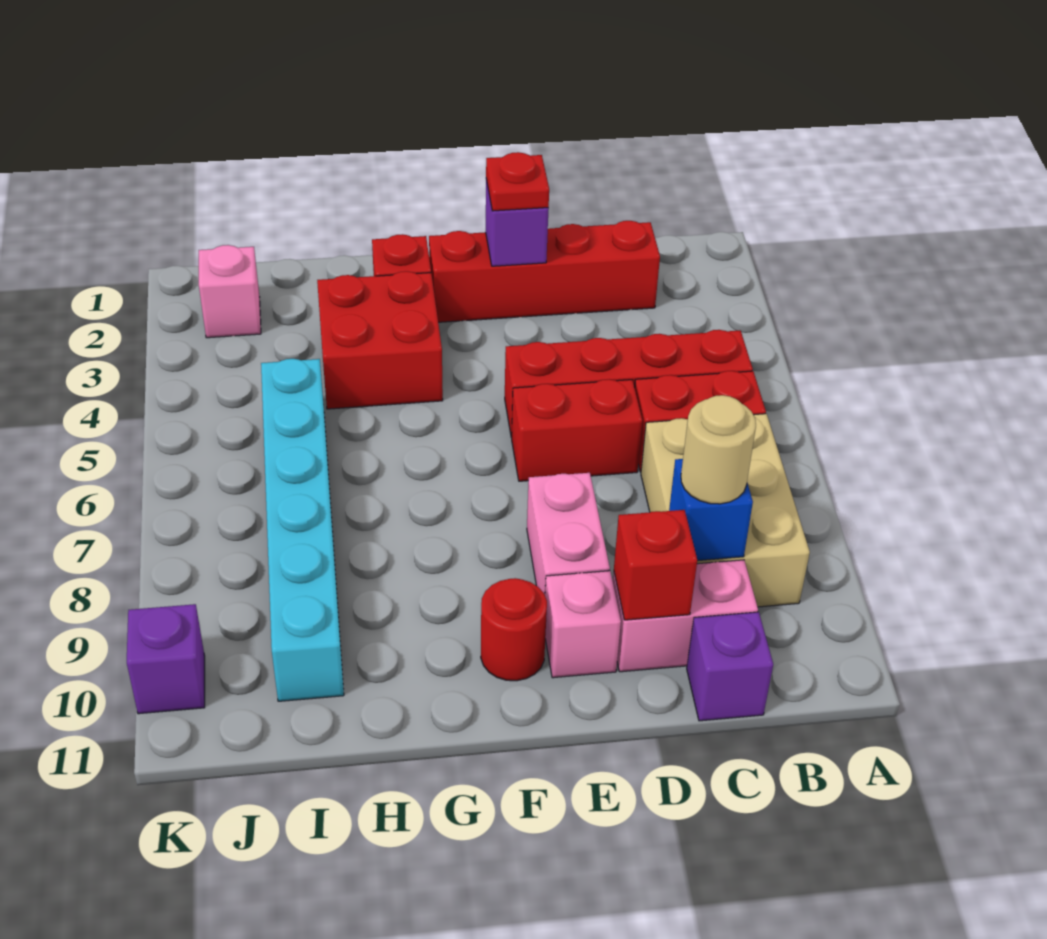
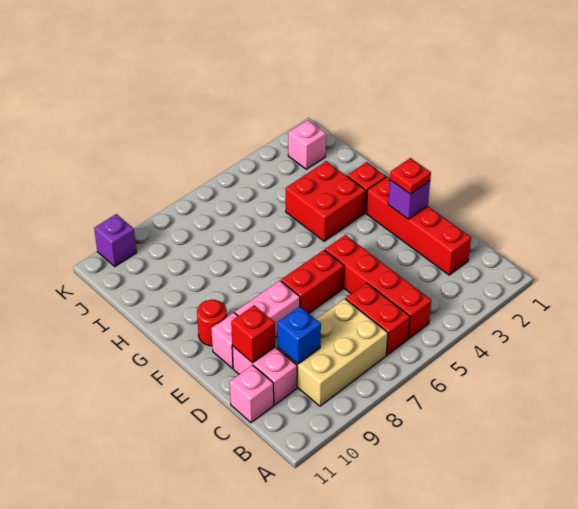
tan round brick C9 level 3 -> none
purple brick C11 level 1 -> pink brick C11 level 1
red brick D6:E6 level 1 -> red brick E6:E7 level 1
cyan brick I5:I10 level 1 -> none

